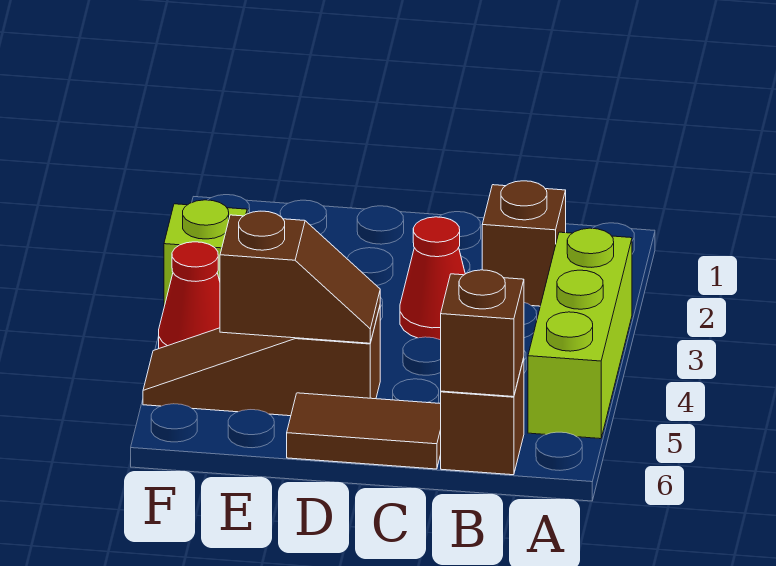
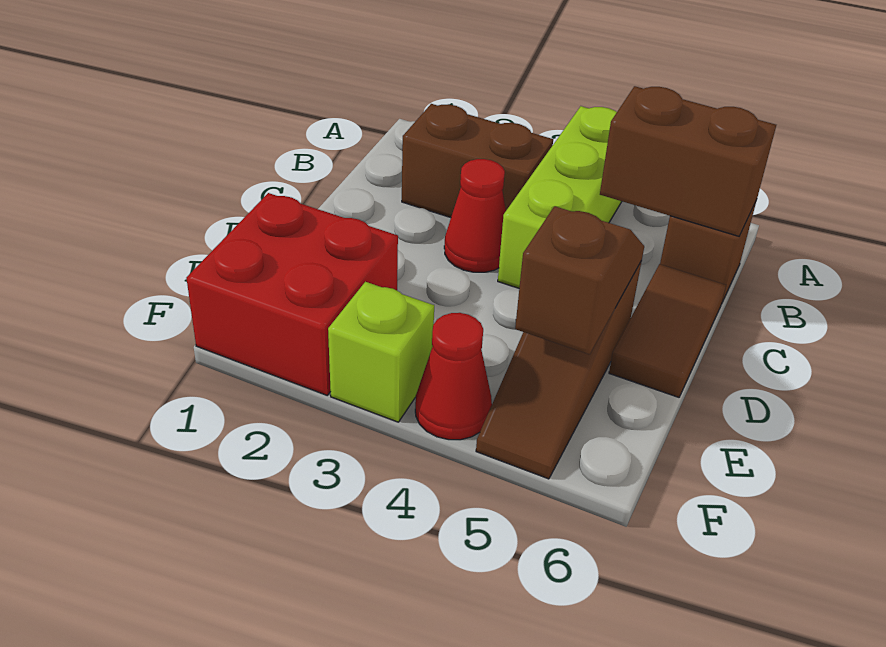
lime brick A3:A5 level 1 -> lime brick A4:C4 level 1
brown brick B2 level 1 -> brown brick B2:B3 level 1
brown brick B6 level 2 -> brown brick B5:B6 level 2
none -> red brick E1:F2 level 1

